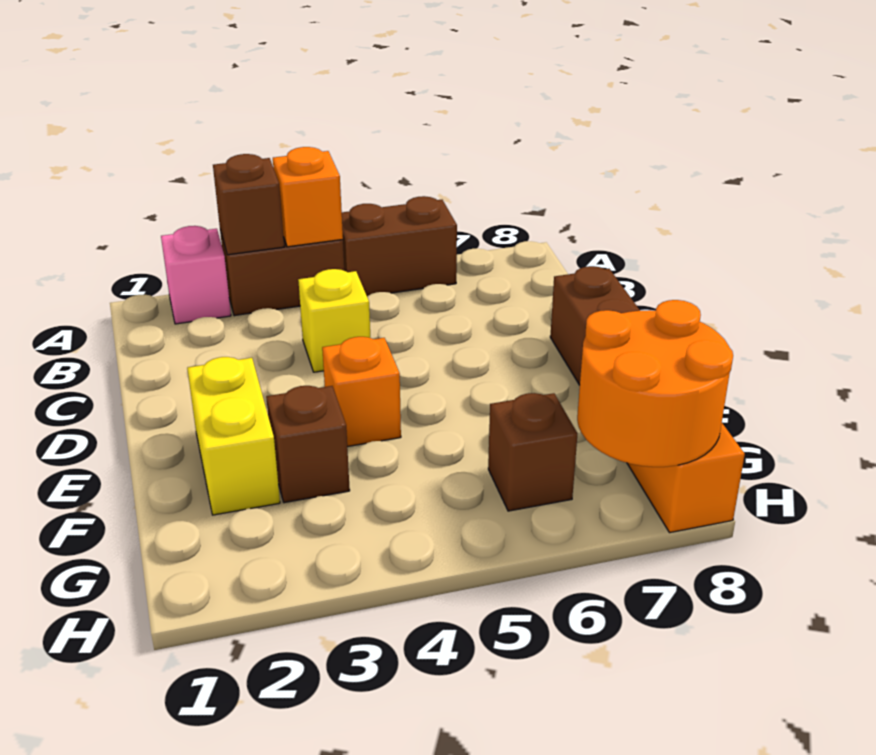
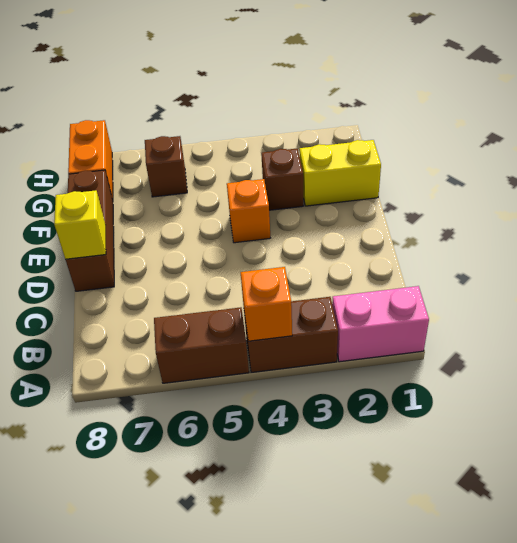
pink brick A2 level 1 -> pink brick A1:A2 level 1
brown brick A3 level 2 -> none
yellow brick C4 level 1 -> yellow brick D8 level 2
yellow brick E2:F2 level 1 -> yellow brick F1:F2 level 1
orange round brick G7:H8 level 2 -> none

